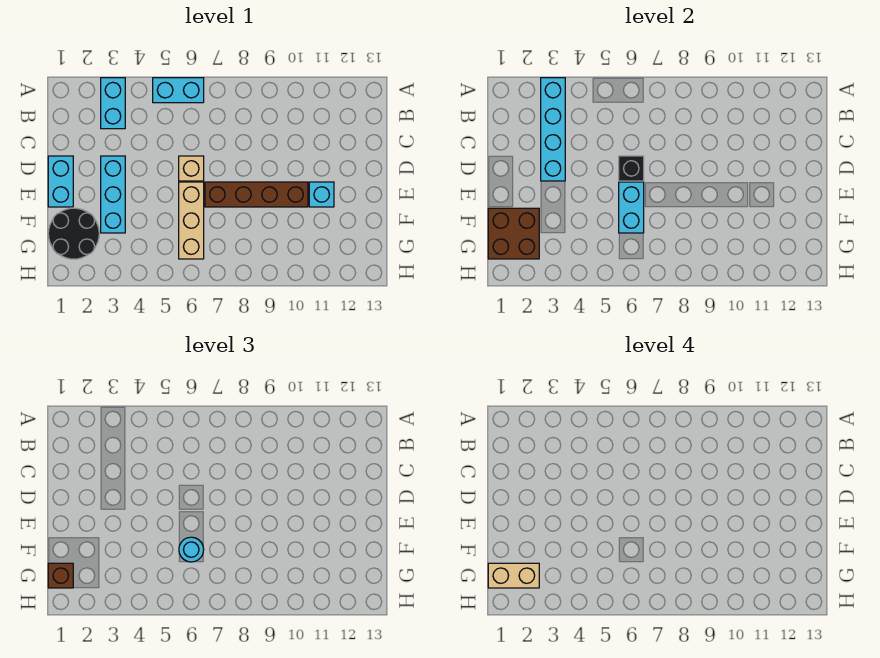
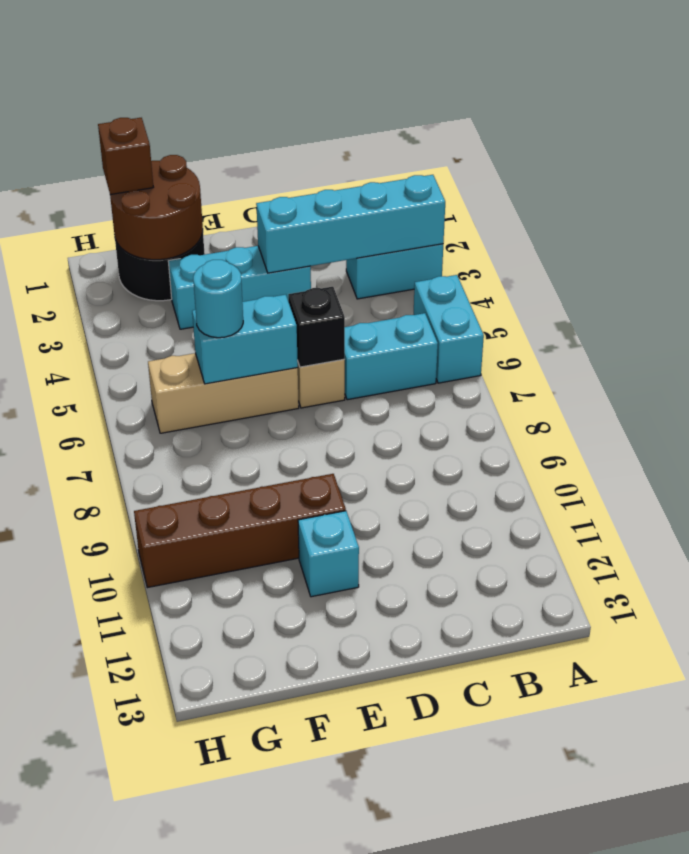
cyan brick D1:E1 level 1 -> cyan brick B6:C6 level 1
brown brick E7:E10 level 1 -> brown brick E10:H10 level 1
brown brick F1:G2 level 2 -> brown round brick F1:G2 level 2
tan brick G1:G2 level 4 -> none

